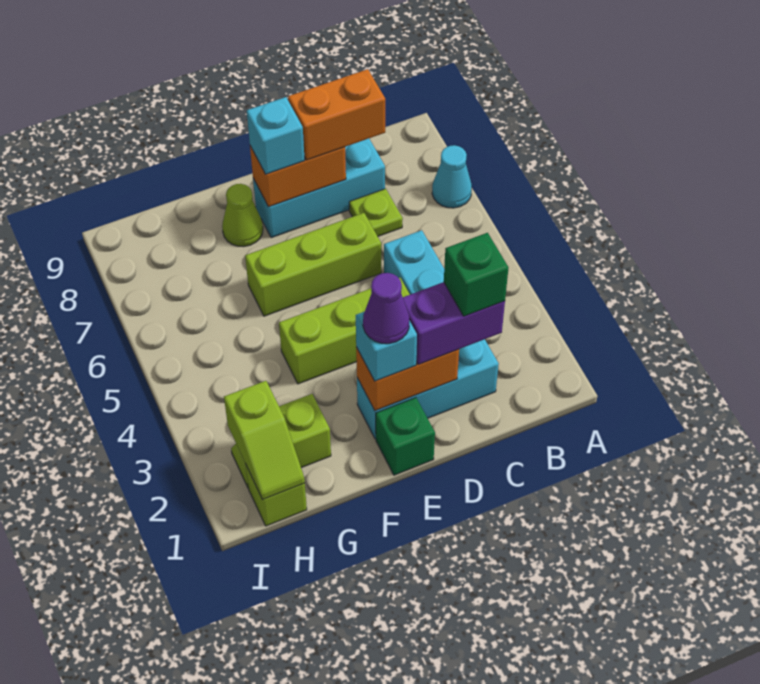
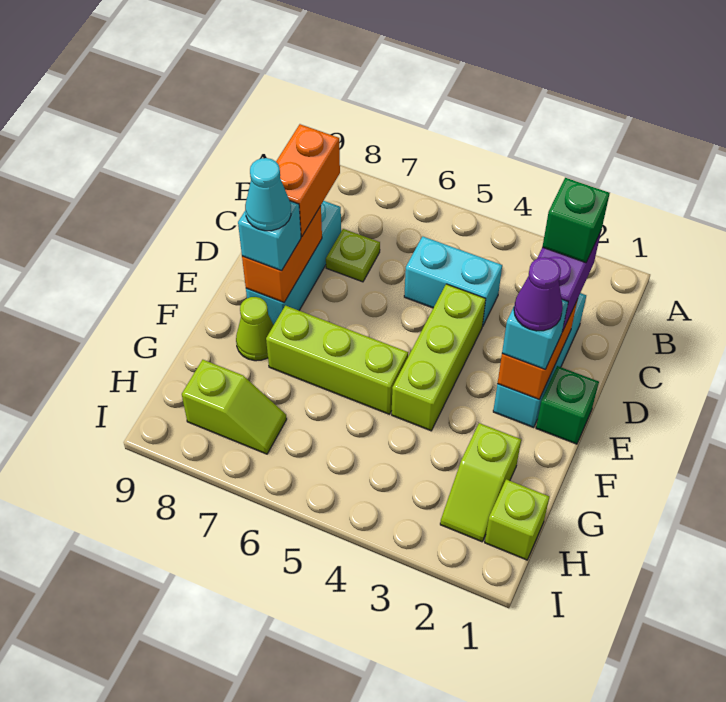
cyan cone A7 level 1 -> cyan cone E8 level 4
lime brick D6:F6 level 1 -> lime brick F5:F7 level 1
lime slope H1:H2 level 2 top 2 -> lime slope H7:H8 level 1 top 8

